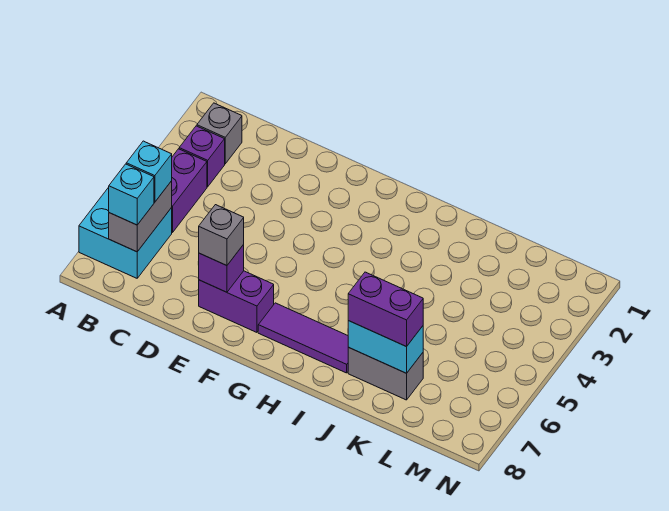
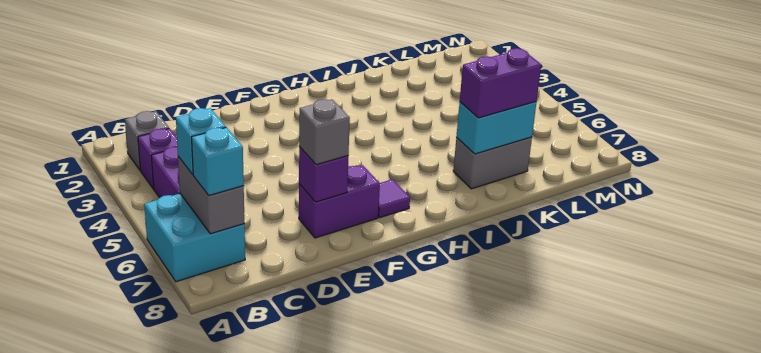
purple tile G7:I7 level 1 -> purple tile G7 level 1

